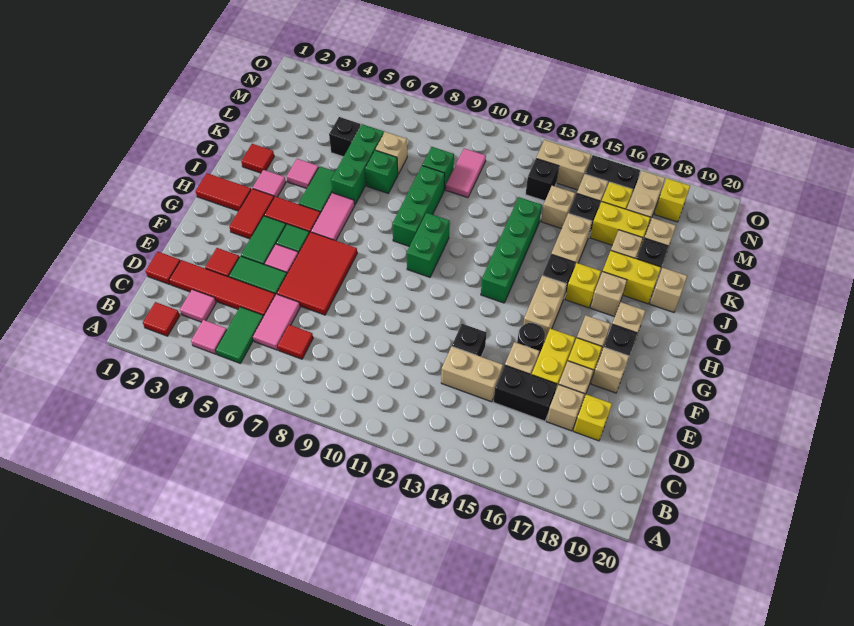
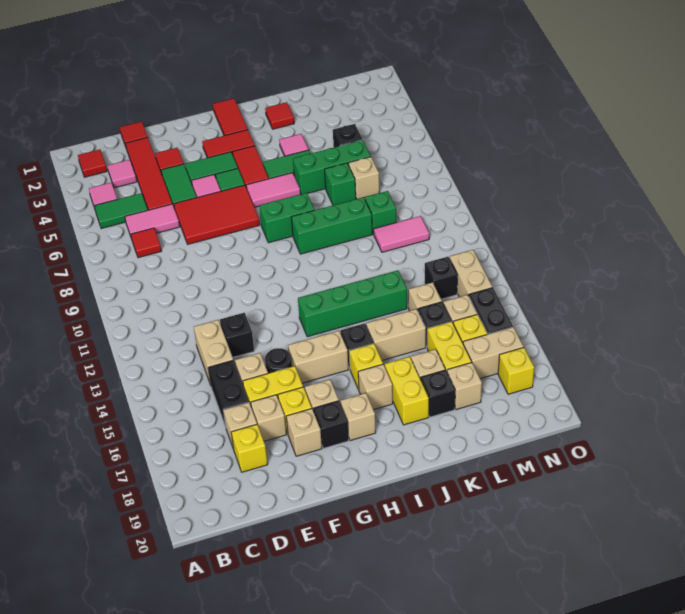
green brick H10:I10 level 1 -> green brick H8:I8 level 1
pink tile I3 level 1 -> none
tan brick J19 level 1 -> none

